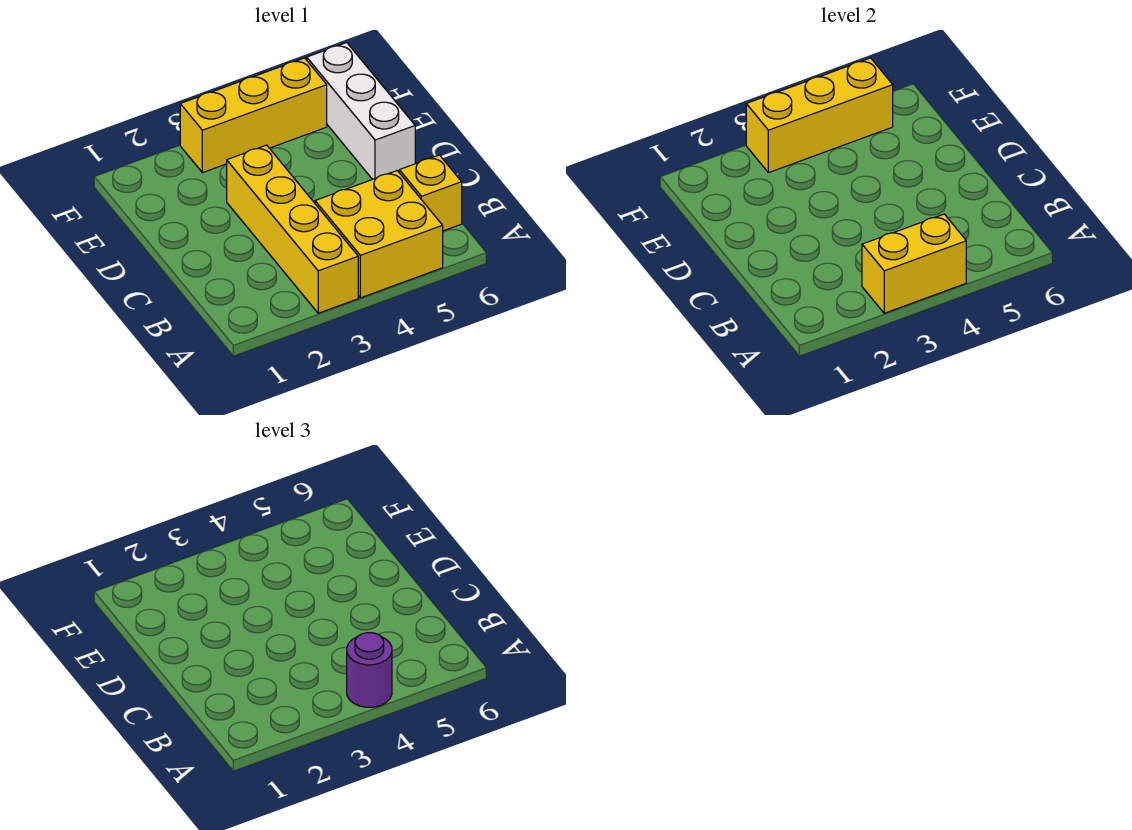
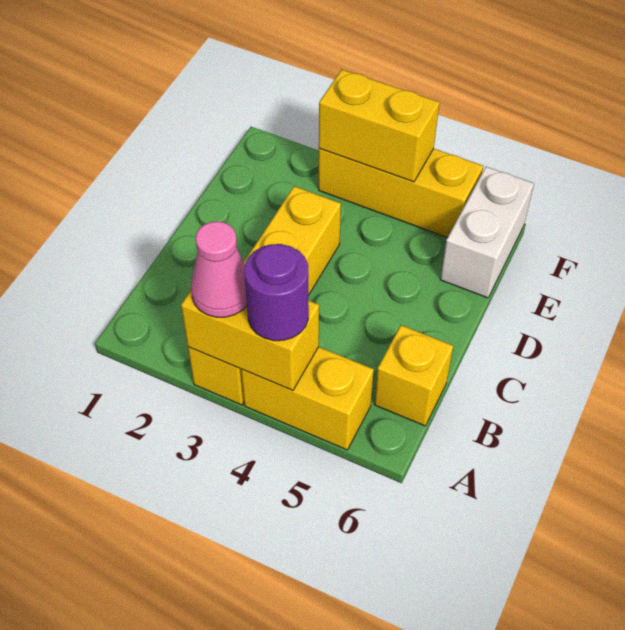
none -> pink cone A3 level 3
yellow brick A4:B5 level 1 -> yellow brick A4:A5 level 1
white brick D6:F6 level 1 -> white brick E6:F6 level 1
yellow brick F3:F5 level 2 -> yellow brick F3:F4 level 2

